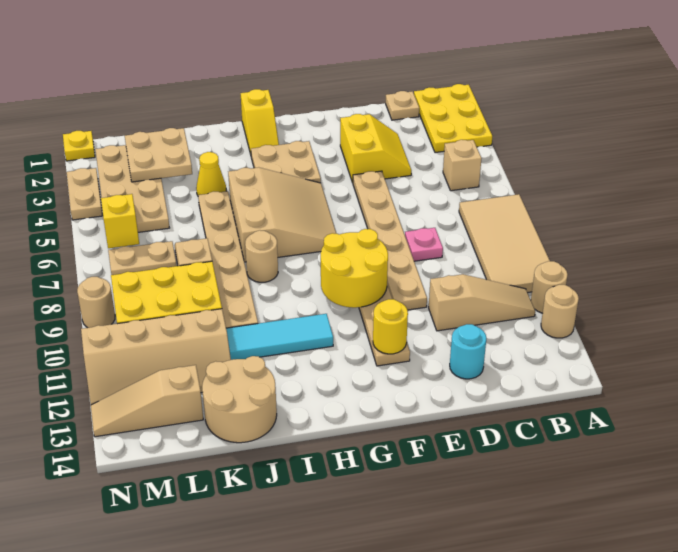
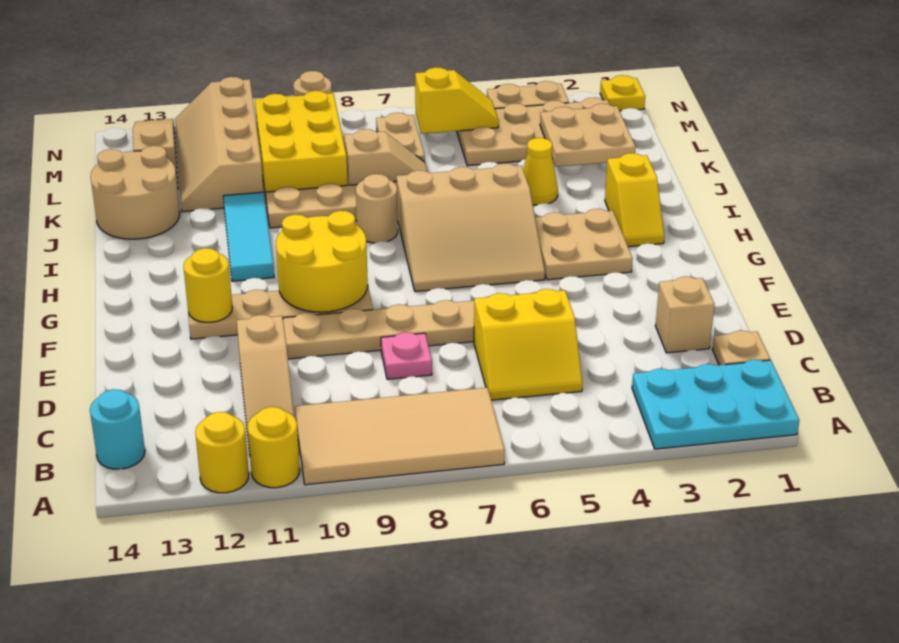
yellow plate A1:B3 level 1 -> cyan plate A1:B3 level 1
tan round brick A11 level 1 -> yellow round brick A11 level 1
tan round brick A12 level 1 -> yellow round brick A12 level 1
tan brick B5 level 1 -> tan brick D2 level 1
yellow slope D3:E4 level 1 top E -> yellow slope C5:D6 level 1 top D
cyan round brick D13 level 1 -> cyan round brick B14 level 1
yellow slope H1:H2 level 1 top 1 -> yellow slope H2:I2 level 1 top I

